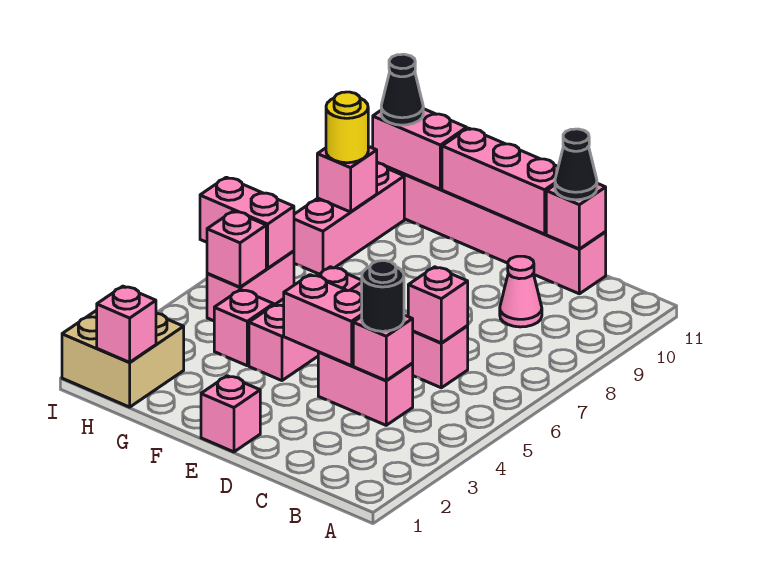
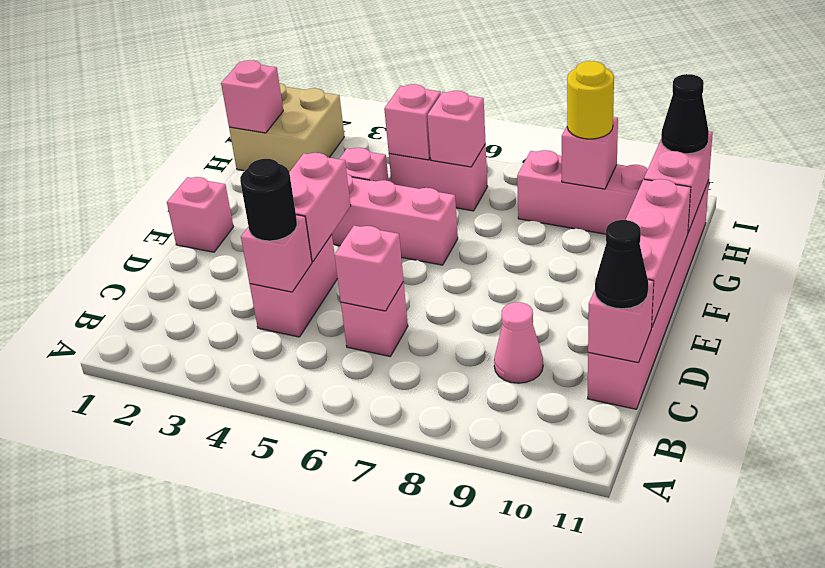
pink brick H6:I6 level 2 -> pink brick H6 level 2

